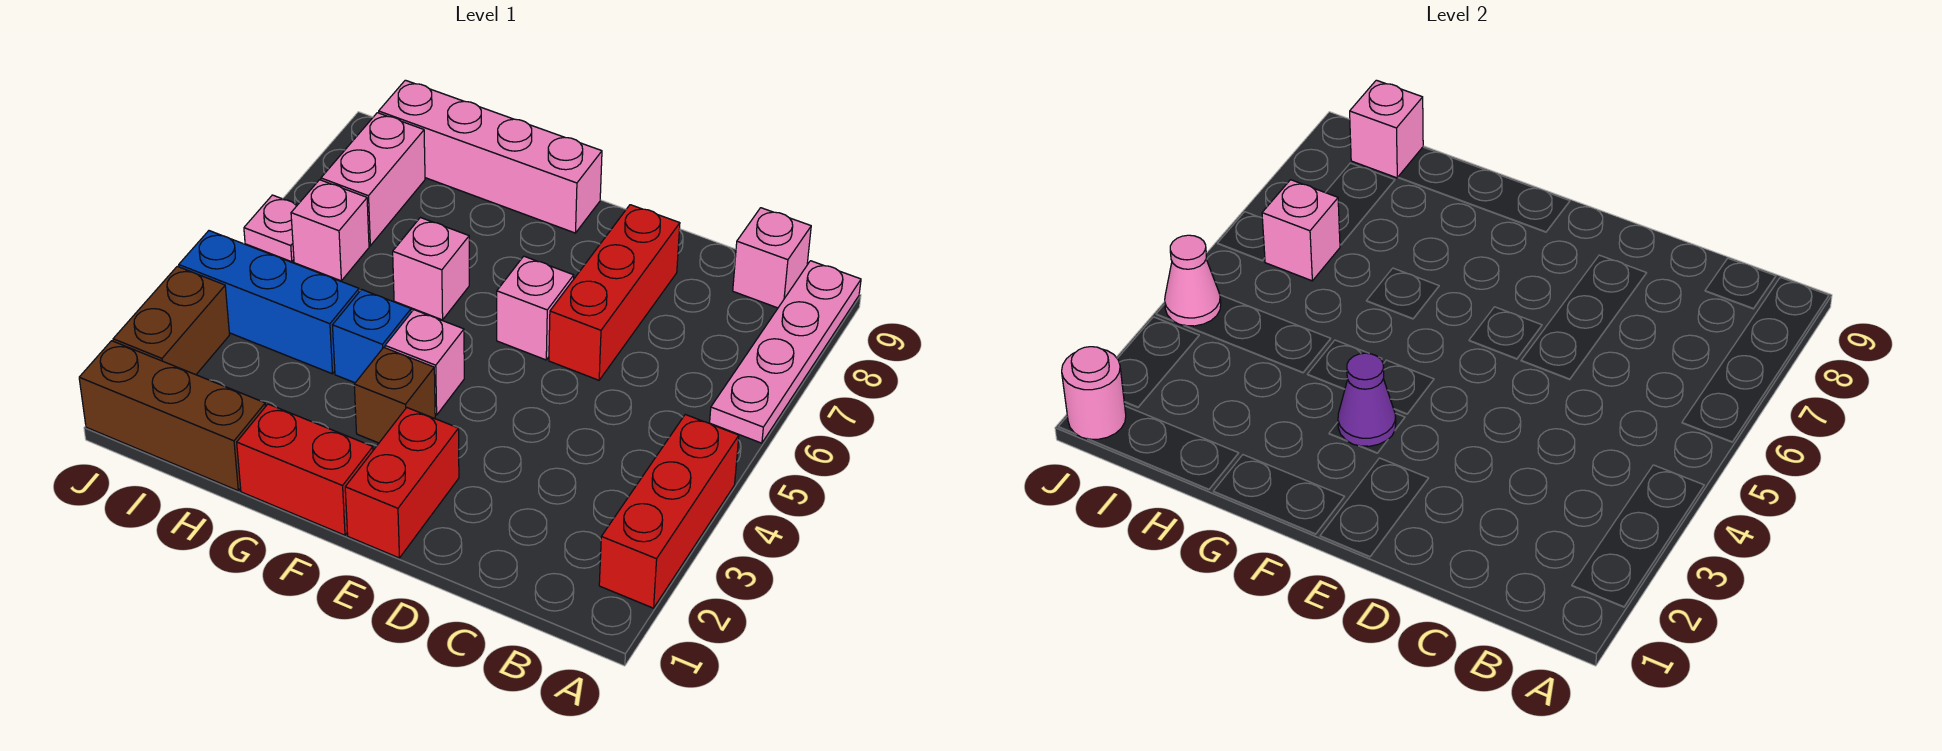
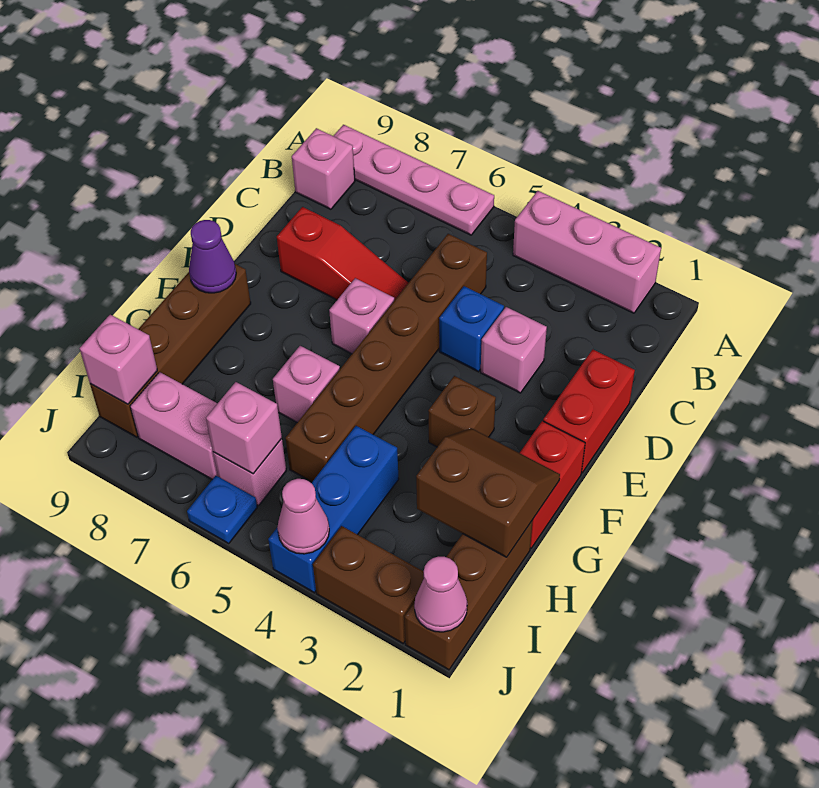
red brick A2:A4 level 1 -> pink brick A2:A4 level 1
none -> brown brick C5:H5 level 1
red brick D6:D8 level 1 -> red slope D6:D8 level 1 top 8
red brick E1:E2 level 1 -> red brick D1:E1 level 1
purple cone F3 level 2 -> purple cone F9 level 2
pink brick F4 level 1 -> pink brick D3 level 1
pink brick F9:I9 level 1 -> brown brick F9:I9 level 1
none -> brown slope G1:H2 level 2 top H
blue brick G4 level 1 -> blue brick D4 level 1
pink round brick J1 level 2 -> pink cone J1 level 2
pink plate J6 level 1 -> blue plate J6 level 1

